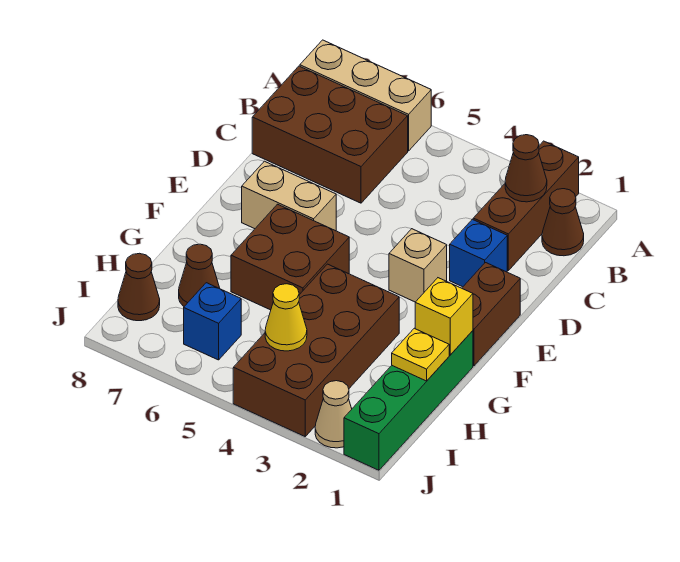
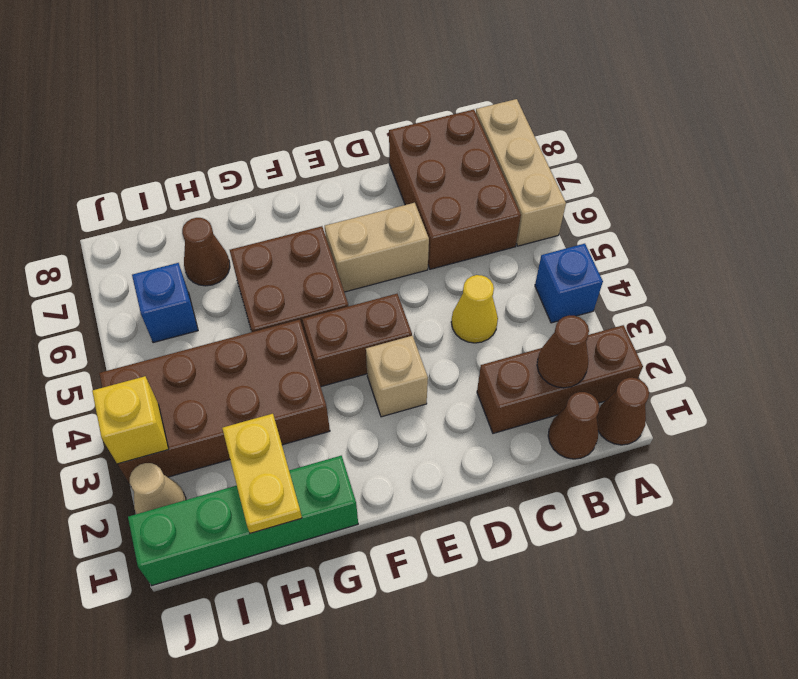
blue brick D2 level 1 -> blue brick A4 level 1
brown brick E1:F1 level 1 -> brown brick E4:F4 level 1
tan brick E6:E7 level 1 -> tan brick D6:E6 level 1
yellow brick G1 level 2 -> yellow brick J3 level 2
yellow plate H1 level 2 -> yellow plate H1:H2 level 2
yellow cone I4 level 2 -> yellow cone C4 level 1
brown cone I8 level 1 -> brown cone A1 level 1

